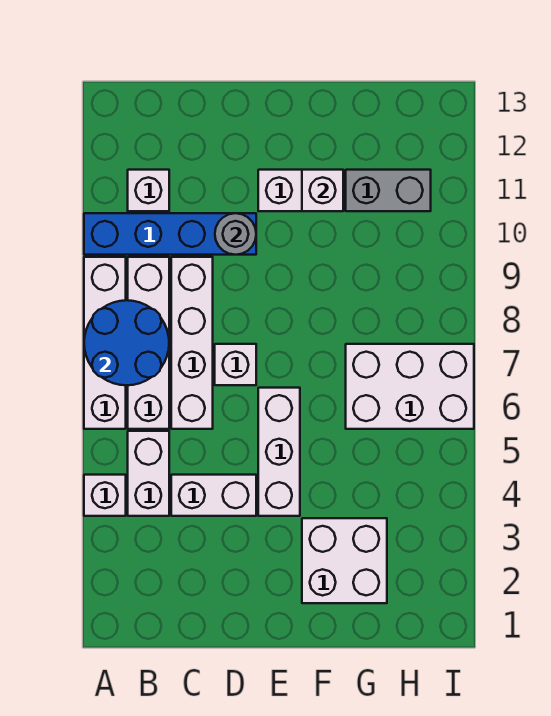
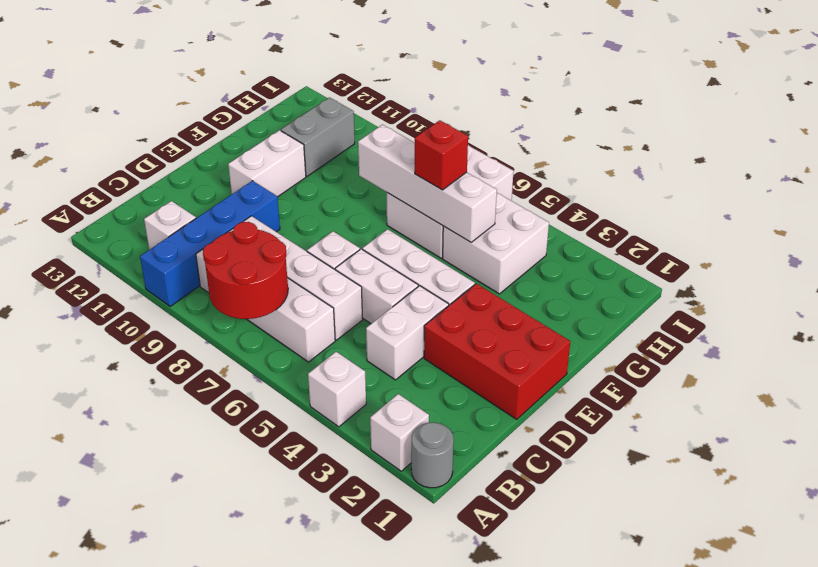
white brick A6:A9 level 1 -> white brick G5:G8 level 2
blue round brick A7:B8 level 2 -> red round brick A7:B8 level 2
white brick B4:B5 level 1 -> white brick D5:D6 level 1
none -> red brick D1:E3 level 1
grey round brick D10 level 2 -> grey round brick A1 level 1
white brick F2:G3 level 1 -> white brick G4:H5 level 1
white brick F11 level 2 -> white brick A2 level 1
none -> red brick G6 level 3

